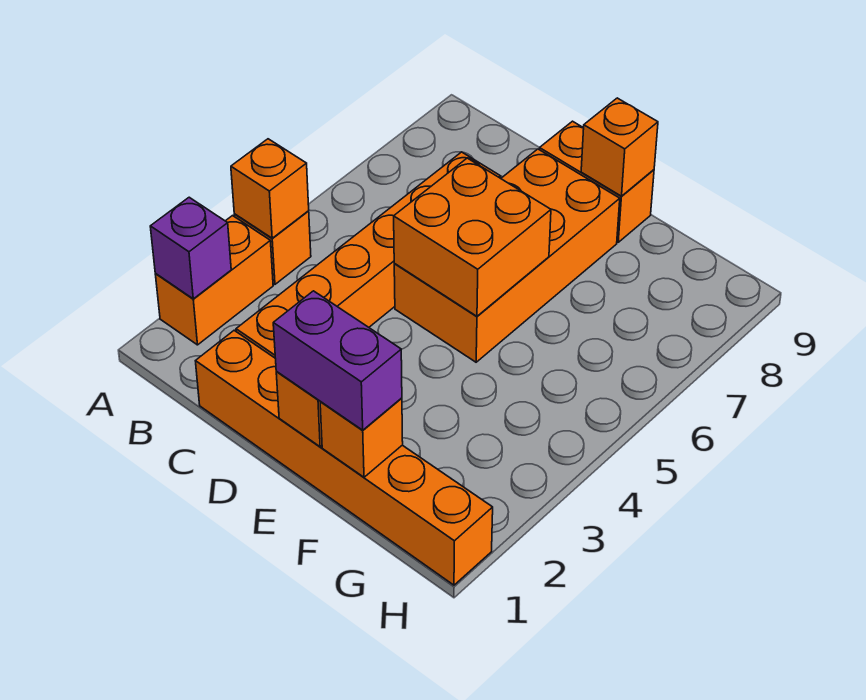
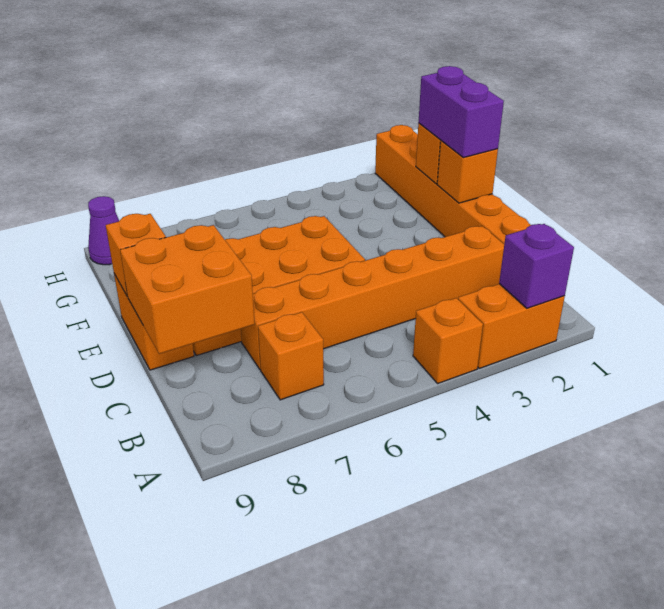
orange brick A4 level 2 -> orange brick B7 level 1
orange brick D5:E6 level 2 -> orange brick C8:D9 level 2
none -> purple cone H9 level 1

